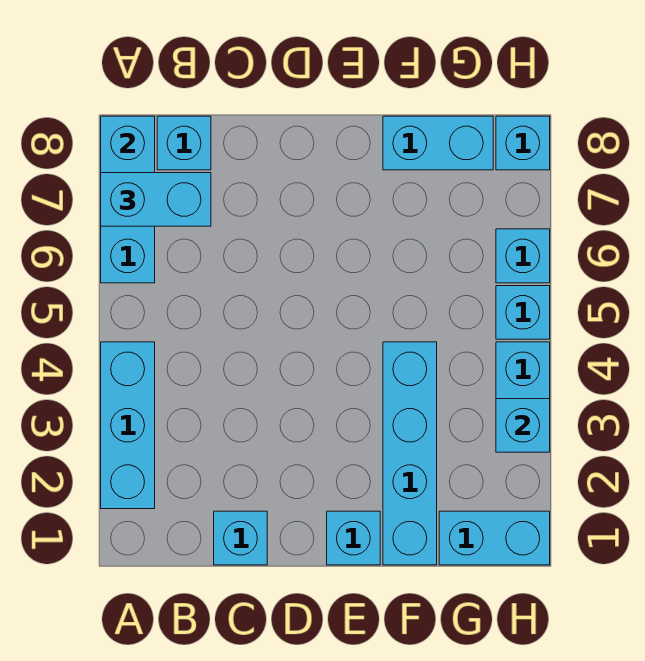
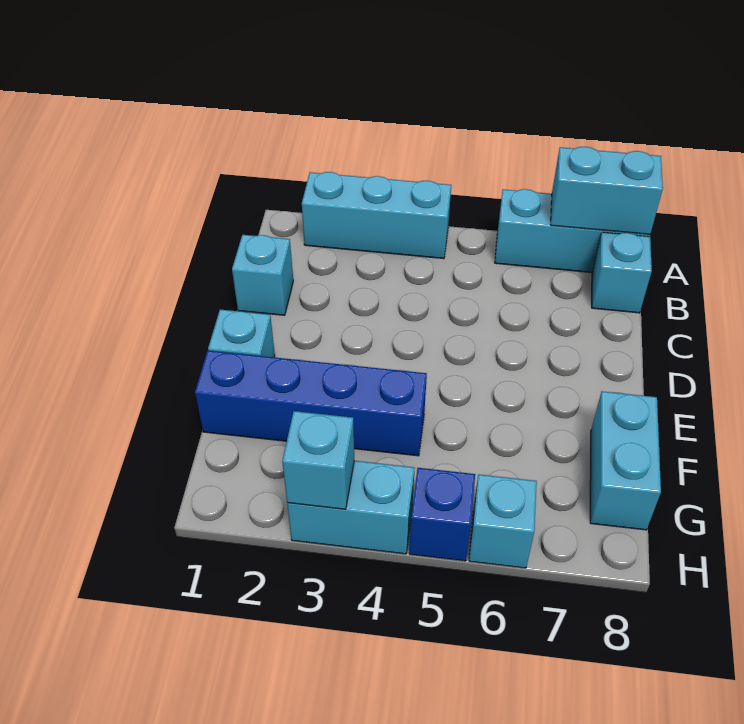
cyan brick A7:B7 level 3 -> none
cyan brick F1:F4 level 1 -> blue brick F1:F4 level 1
cyan brick G1:H1 level 1 -> none
cyan brick H5 level 1 -> blue brick H5 level 1
cyan brick H8 level 1 -> none

